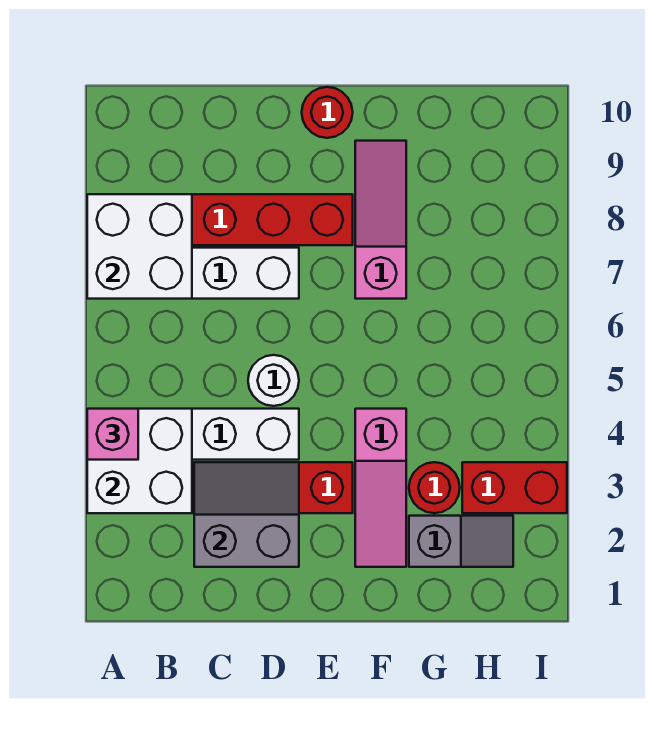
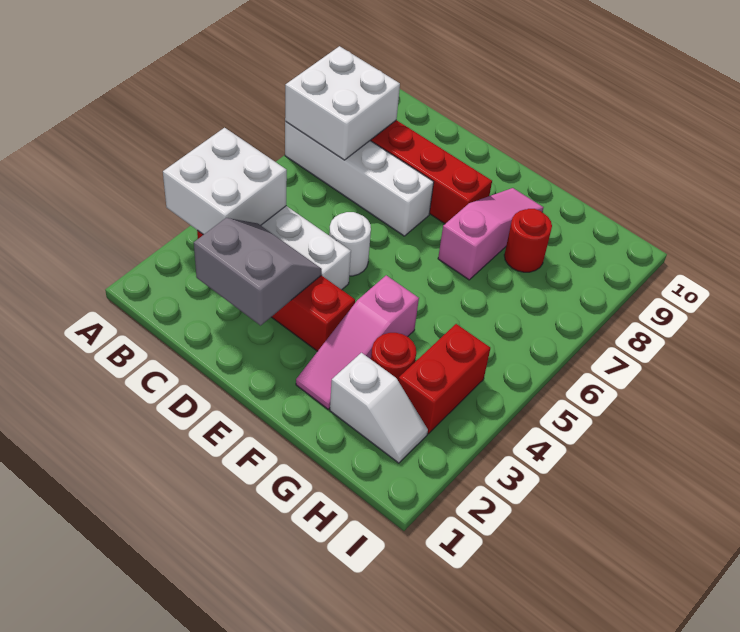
pink brick A4 level 3 -> none
red round brick E10 level 1 -> red round brick G8 level 1
grey slope G2:H2 level 1 top G -> white slope G2:H2 level 1 top G
red brick H3:I3 level 1 -> red brick H3:H4 level 1

